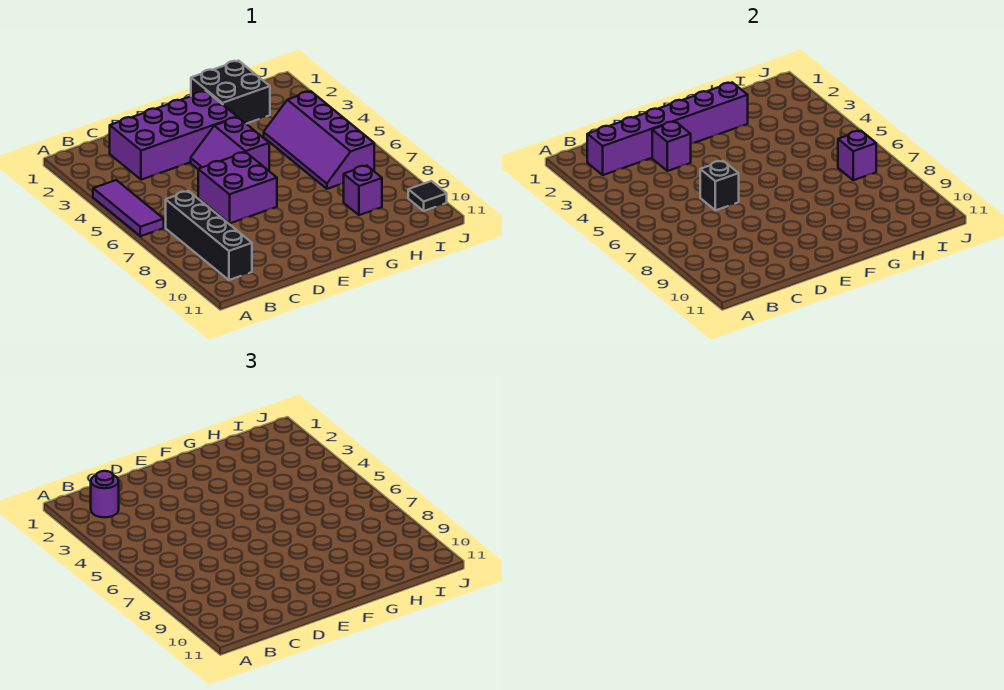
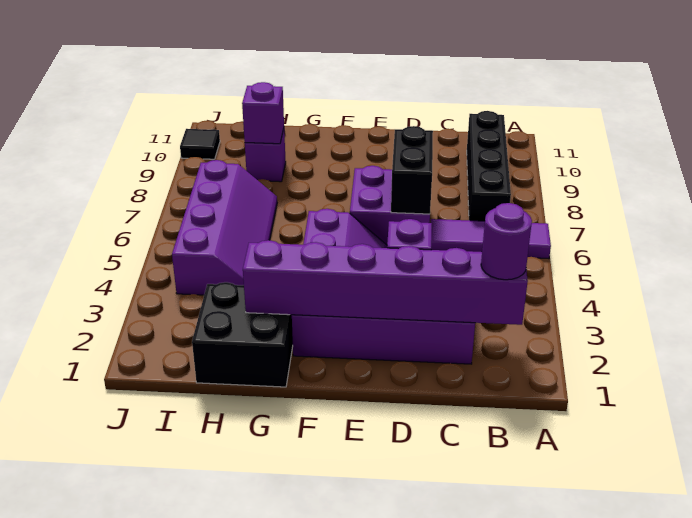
purple tile A4:A6 level 1 -> purple tile A6:C6 level 1
black brick D6 level 2 -> black brick D6:D7 level 2
purple brick I7 level 2 -> purple brick H9 level 2

